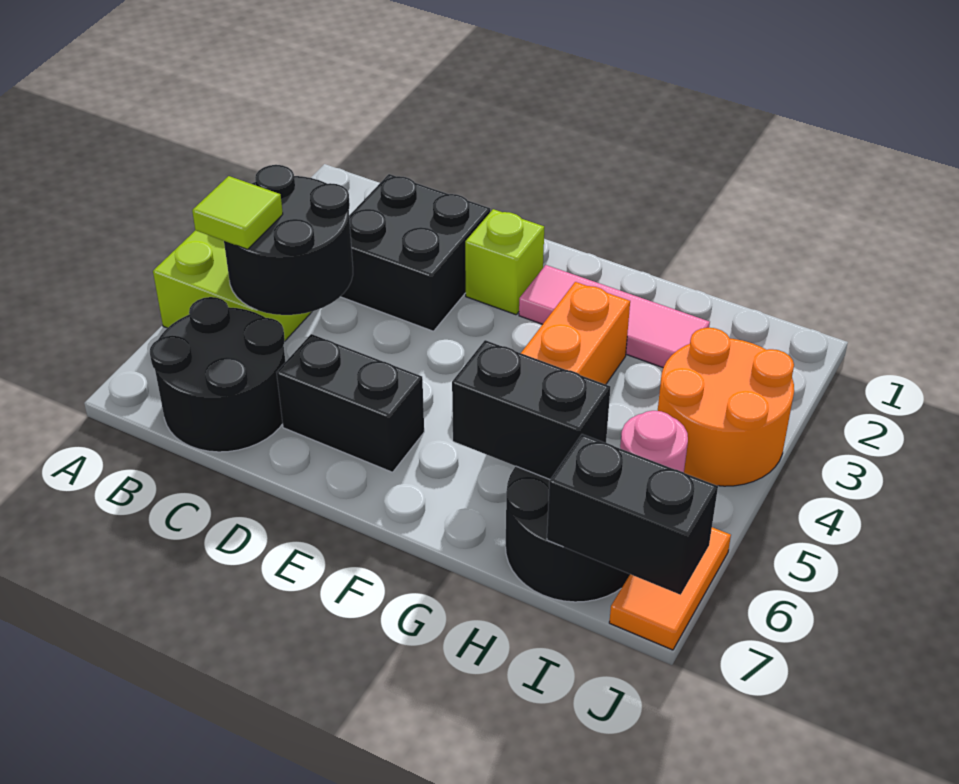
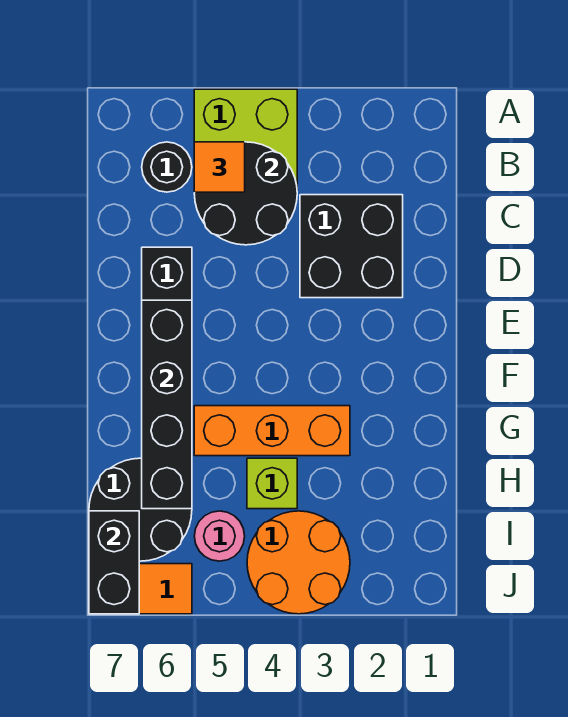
lime tile B5 level 3 -> orange tile B5 level 3
black round brick B6:C7 level 1 -> black round brick B6 level 1
lime brick E2 level 1 -> lime brick H4 level 1
pink tile F2:H2 level 1 -> none
black brick G6:H6 level 2 -> black brick E6:H6 level 2

